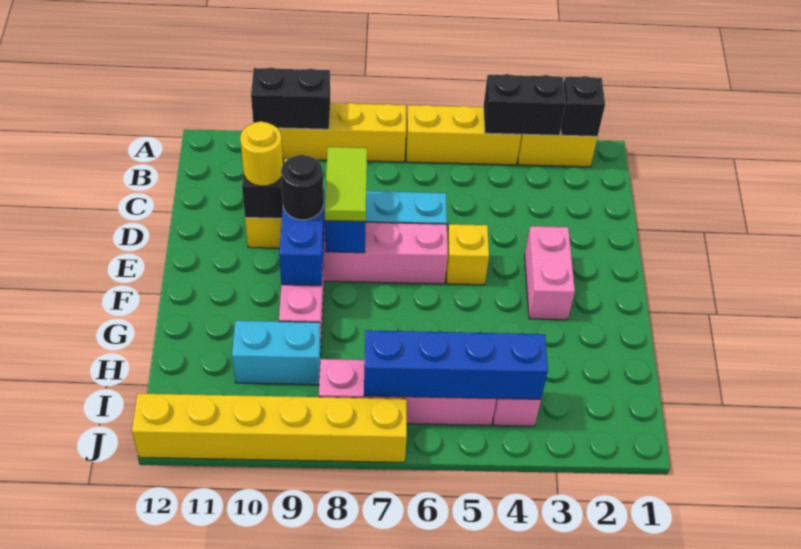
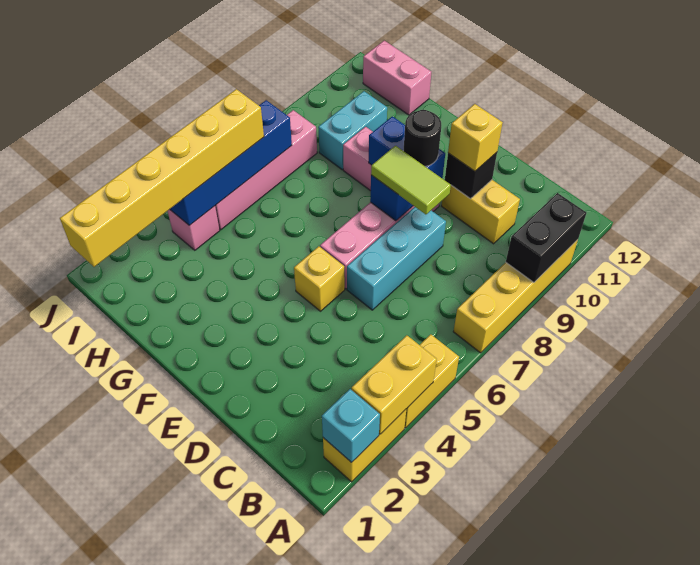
black brick A2 level 2 -> cyan brick A2 level 2
black brick A3:A4 level 2 -> yellow brick A3:A4 level 2
yellow brick A4:A6 level 1 -> yellow brick A4:A5 level 1
yellow round brick D10 level 3 -> yellow brick D10 level 3
pink brick E3:F3 level 1 -> pink brick H12:I12 level 1
yellow brick J7:J12 level 1 -> yellow brick I1:I6 level 3

